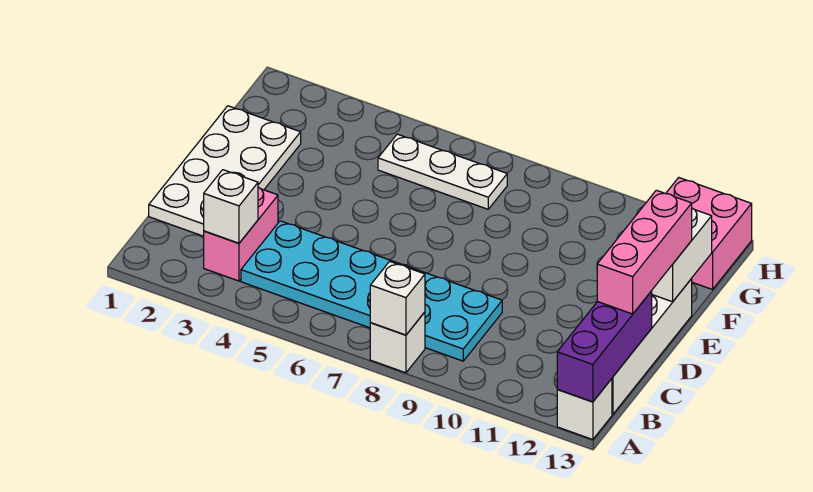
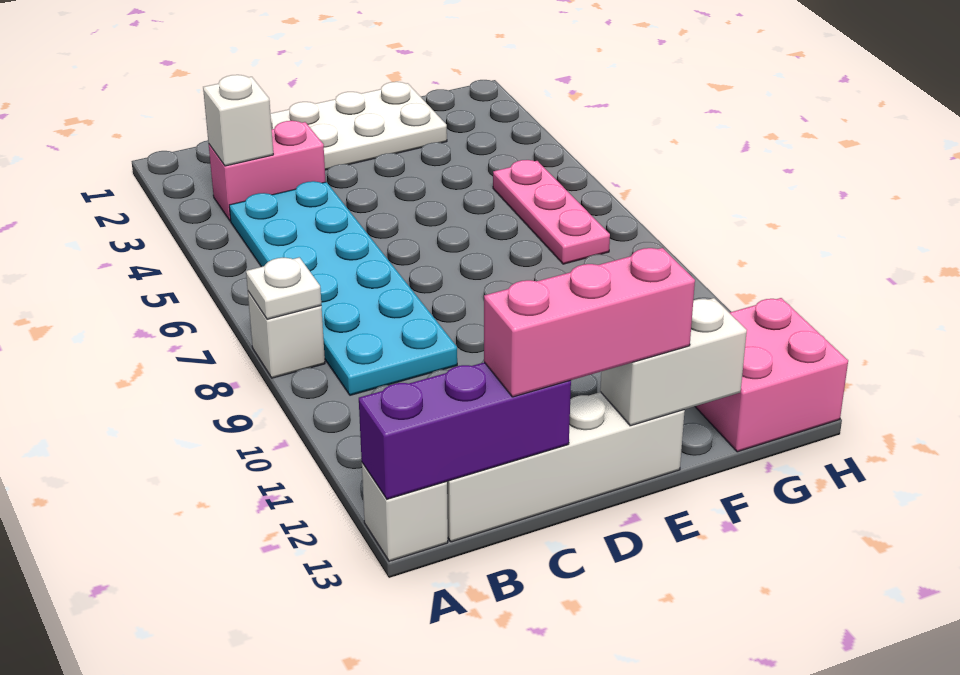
white brick A8 level 2 -> white plate A8 level 2
white plate G5:G7 level 1 -> pink plate G5:G7 level 1

